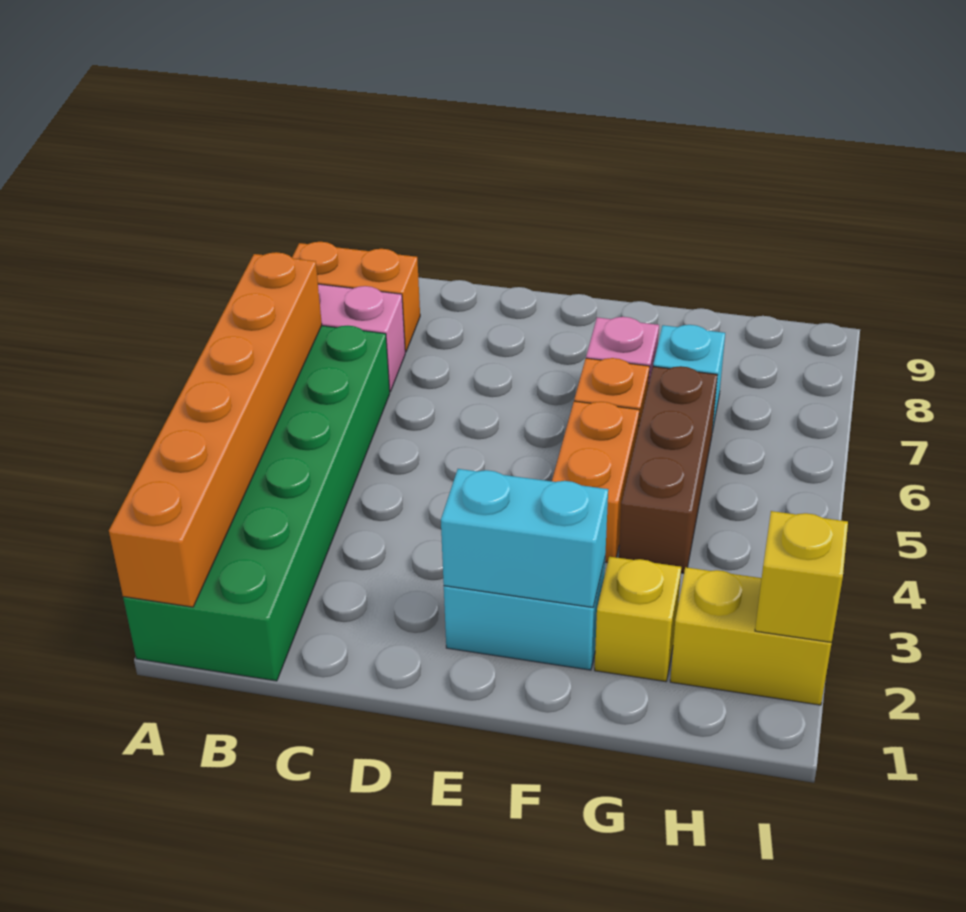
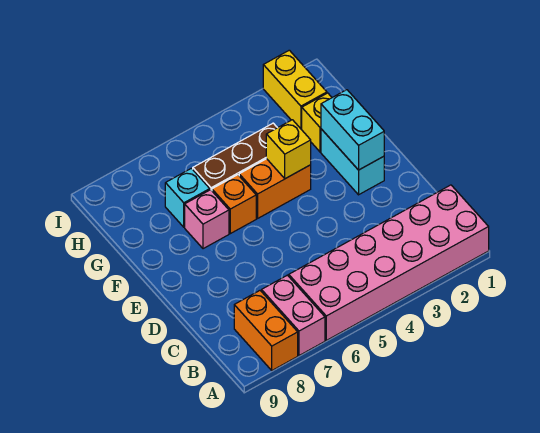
green brick A1:B6 level 1 -> pink brick A1:B6 level 1
orange brick A1:A6 level 2 -> none
yellow brick I2 level 2 -> yellow brick F4 level 2

